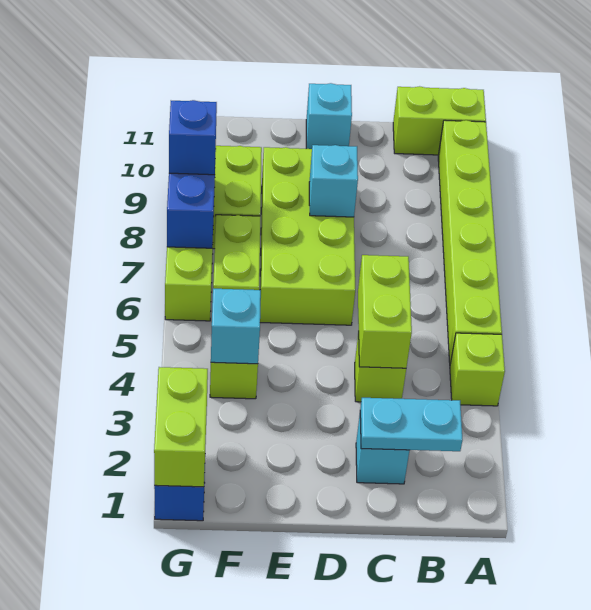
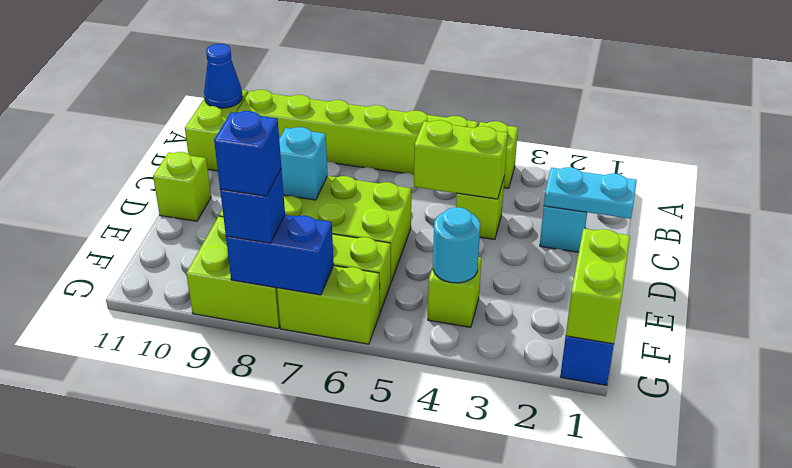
none -> blue cone A11 level 2
cyan plate B2:C2 level 2 -> cyan plate C1:C2 level 2
cyan brick D11 level 1 -> lime brick D11 level 1
cyan brick F4 level 2 -> cyan round brick F4 level 2
lime brick G1:G2 level 2 -> lime brick F1:G1 level 2
none -> blue brick G8 level 4

